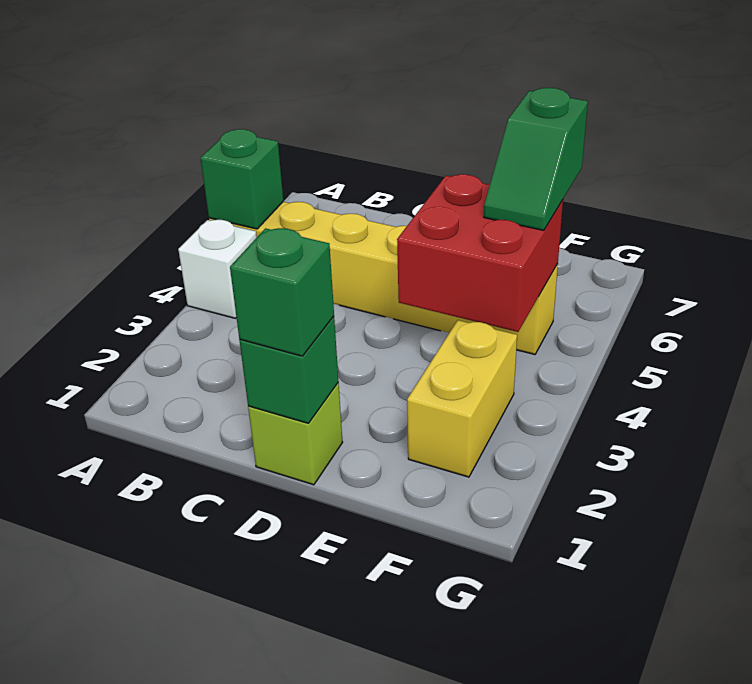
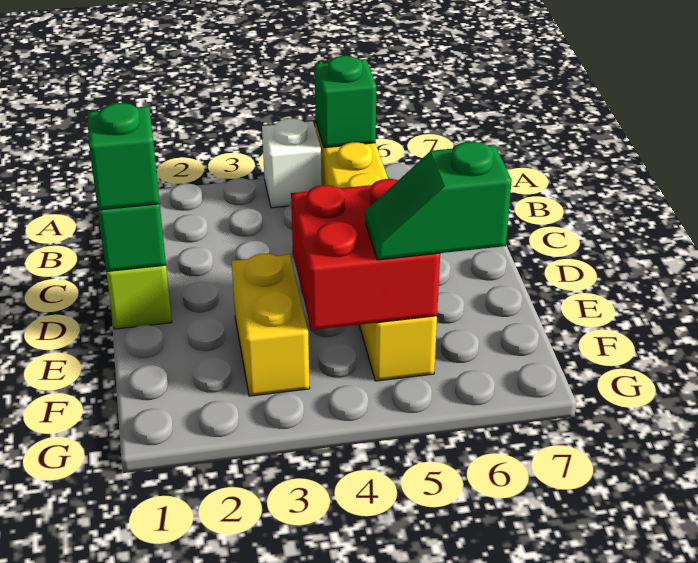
yellow brick F2:F3 level 1 -> yellow brick E3:F3 level 1

